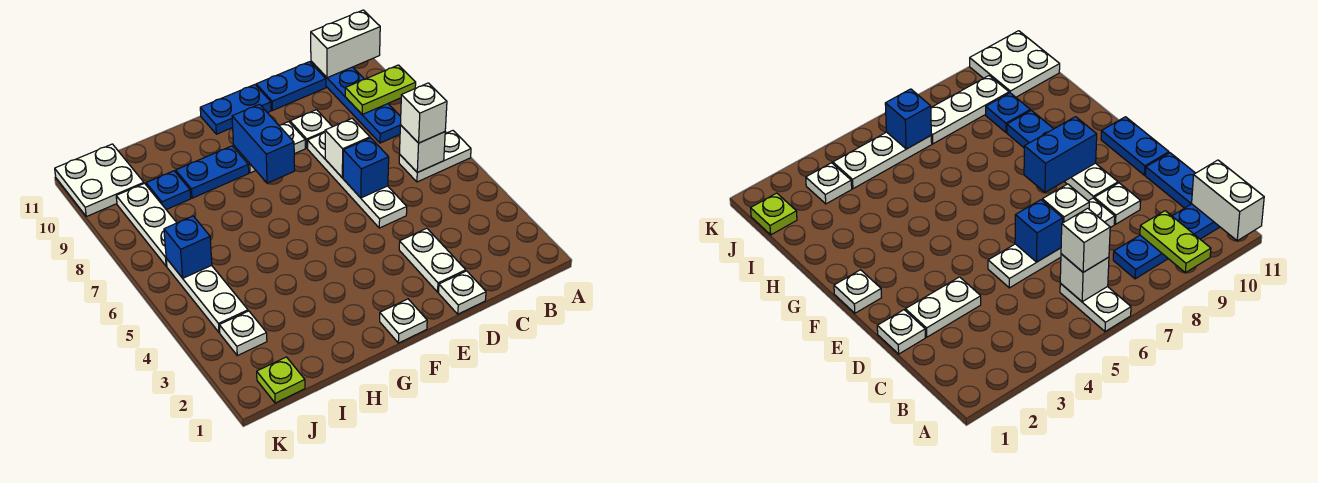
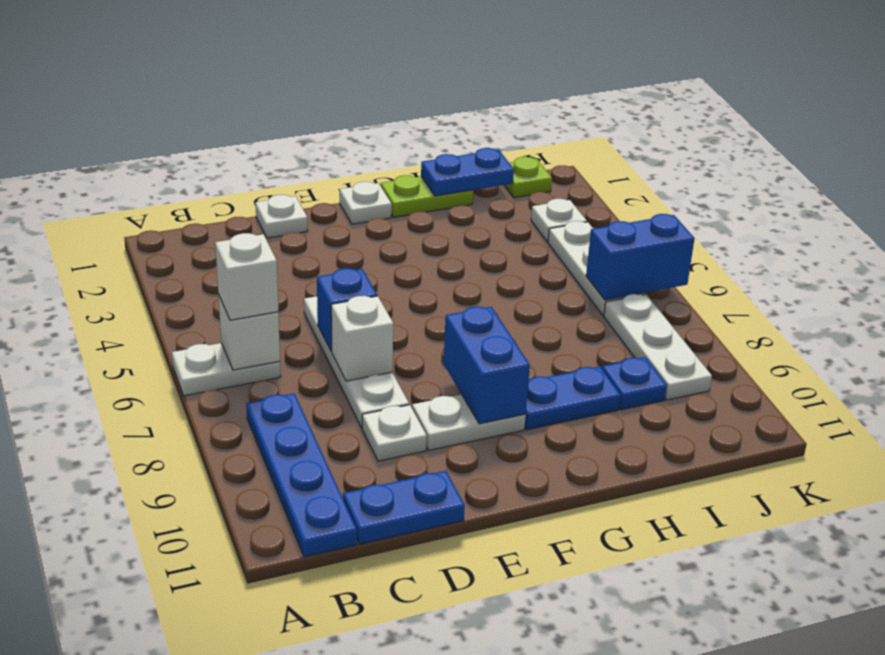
lime plate A9:B9 level 2 -> lime plate G1:H1 level 1
white brick A11:B11 level 2 -> none
white plate D2:D3 level 1 -> none
blue plate E11:F11 level 1 -> blue plate H1:I1 level 2
blue brick J6 level 2 -> blue brick J6:K6 level 2
white plate J10:K11 level 1 -> none

